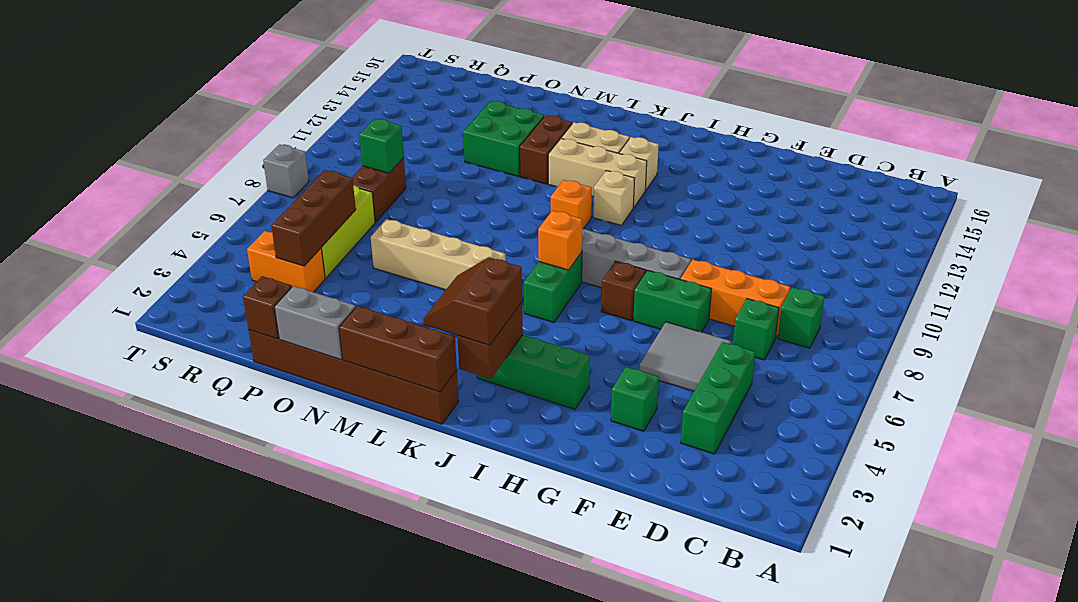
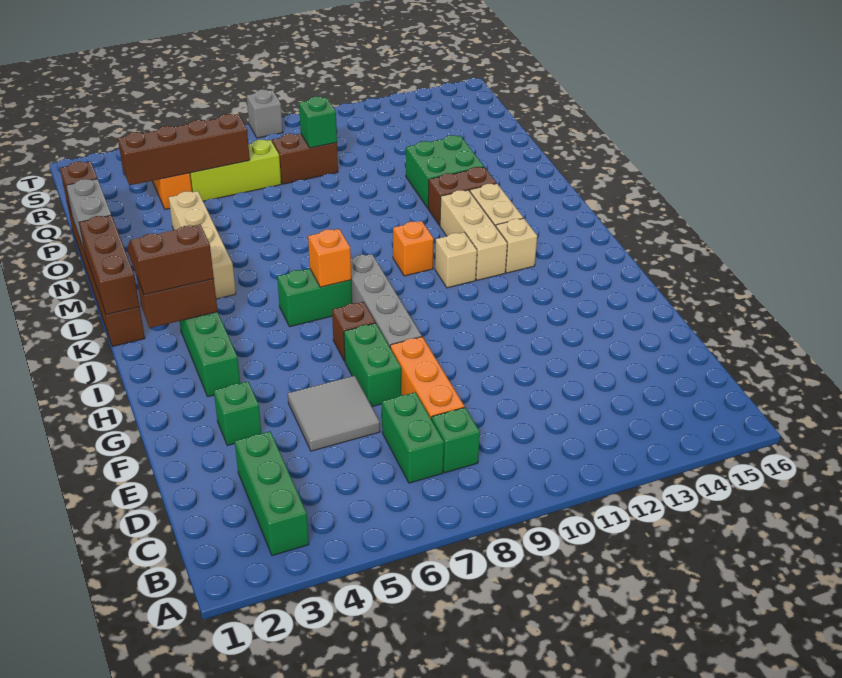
green brick D3:D5 level 1 -> green brick B3:D3 level 1
green brick D7 level 1 -> green brick C7:D7 level 1
tan brick L6:O6 level 1 -> tan brick L4:O4 level 1
brown brick Q4:Q6 level 2 -> brown brick Q3:Q6 level 2

